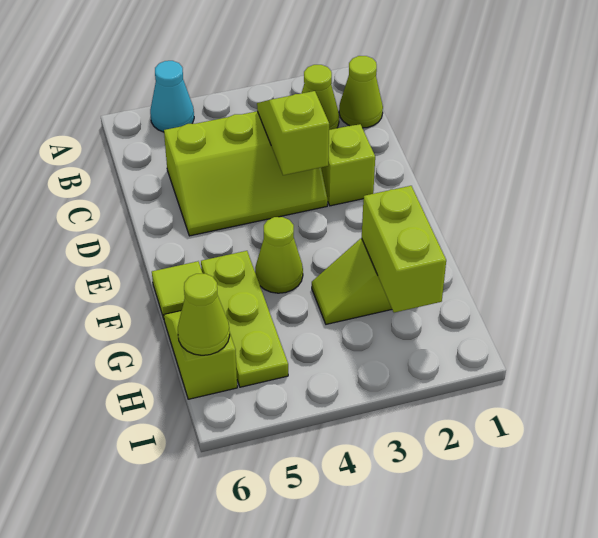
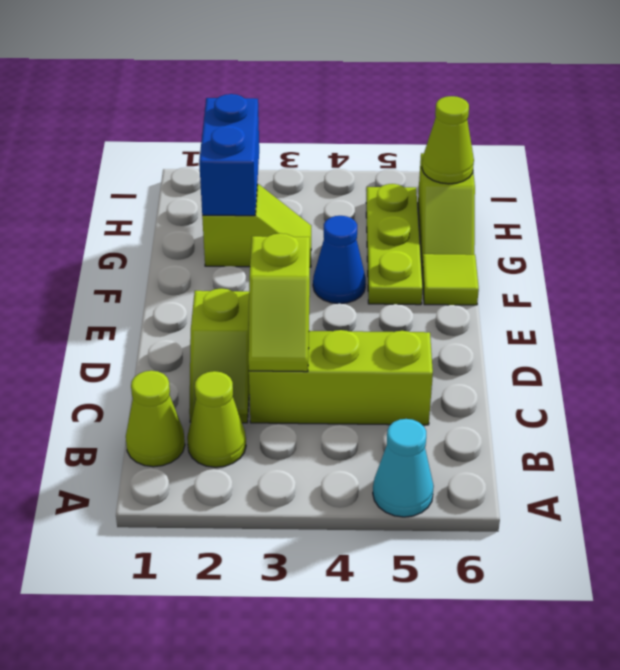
lime cone F4 level 1 -> blue cone F4 level 1
lime brick G2:H2 level 2 -> blue brick G2:H2 level 2

